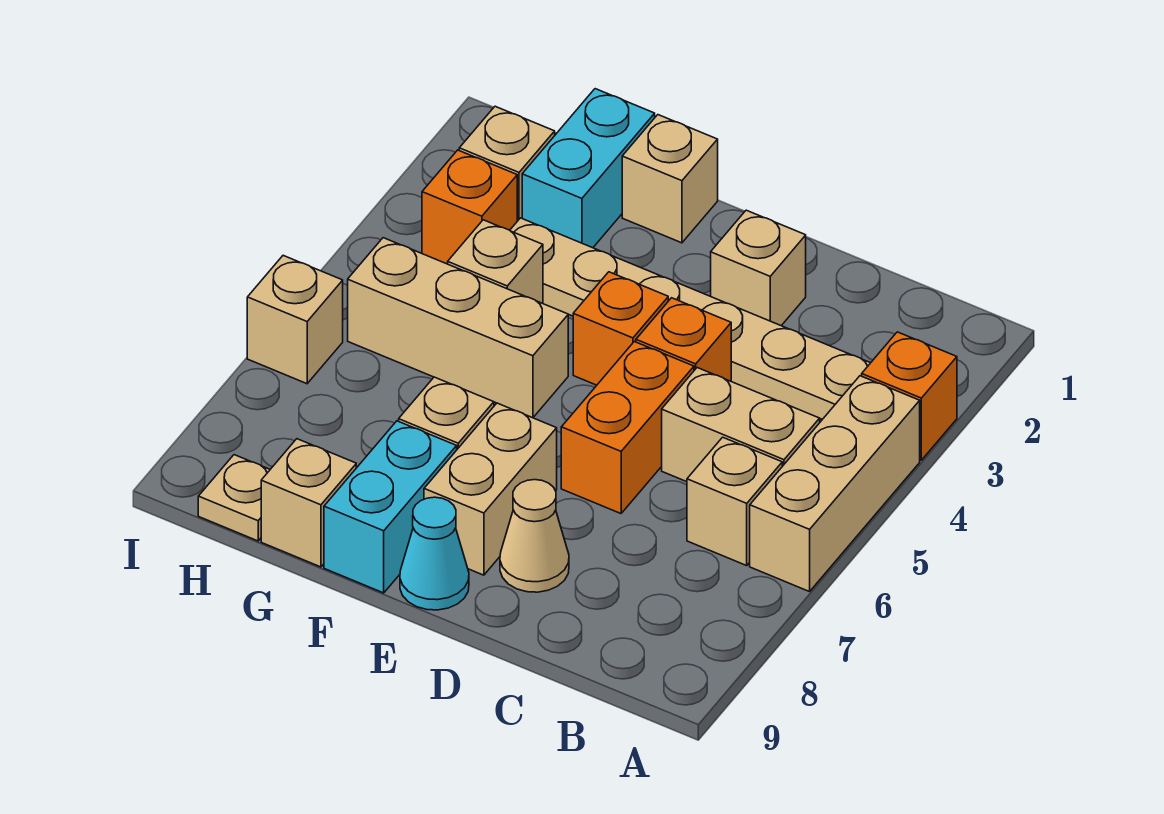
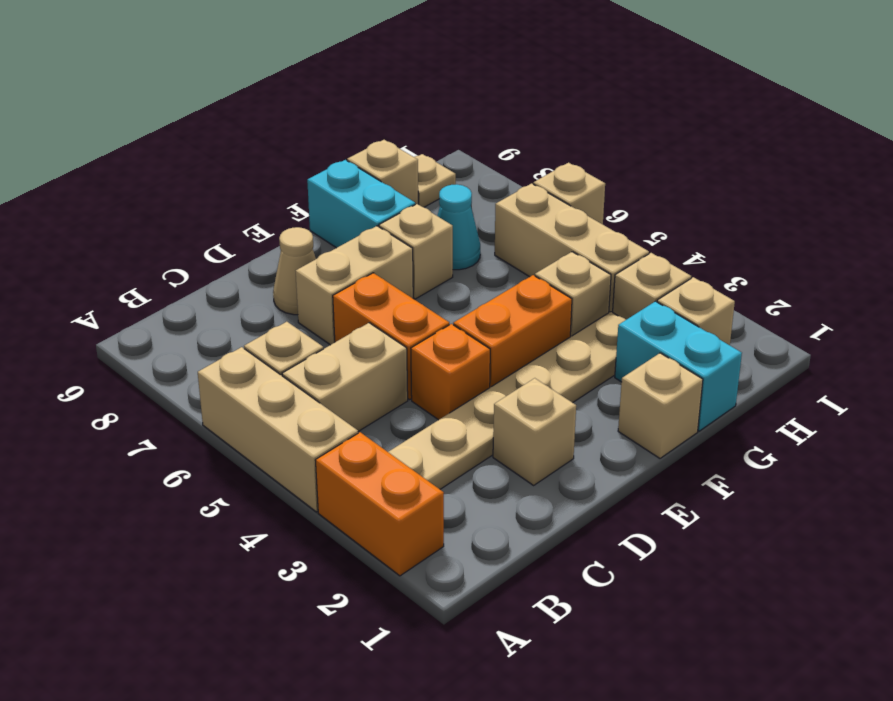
orange brick A3 level 1 -> orange brick A2:A3 level 1
orange brick E4 level 1 -> orange brick E4:F4 level 1
tan brick E7:E8 level 1 -> tan brick D7:E7 level 1
cyan cone E9 level 1 -> cyan cone G7 level 1
tan brick F5:H5 level 1 -> tan brick H4:H6 level 1
orange brick H3 level 1 -> tan brick H3 level 1

